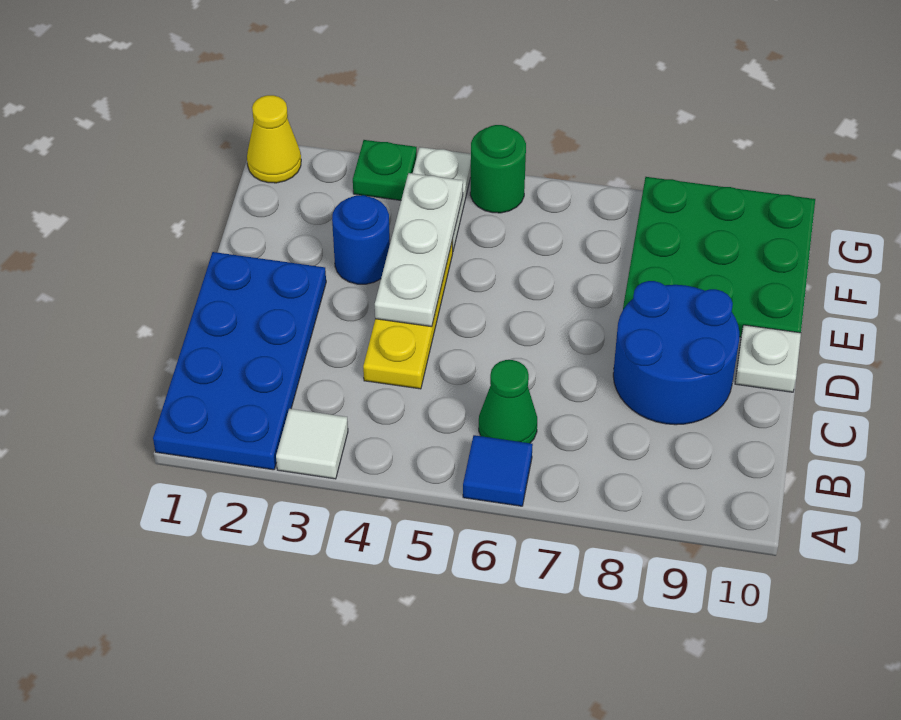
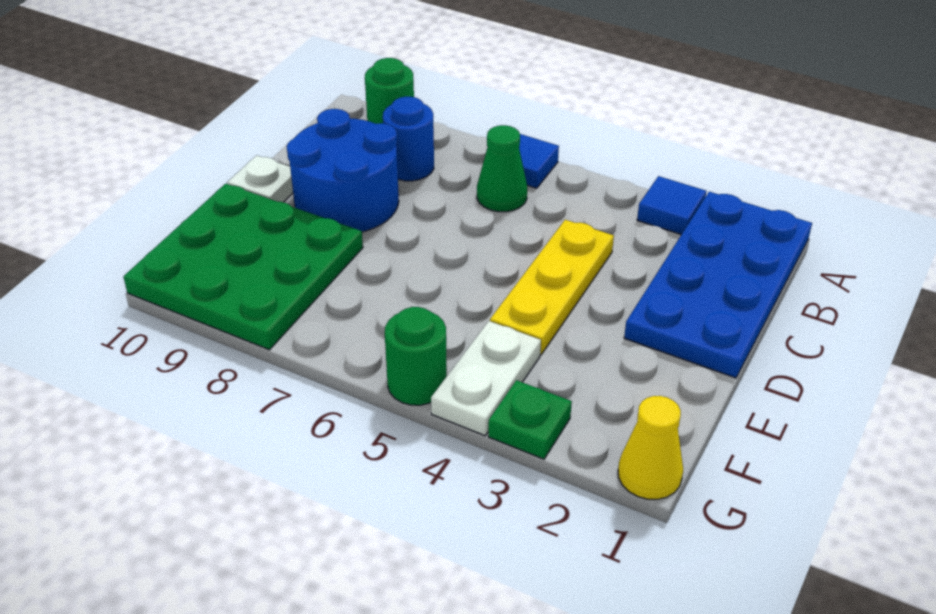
white tile A3 level 1 -> blue tile A3 level 1
none -> green round brick A9 level 1
white plate D4:F4 level 2 -> none
blue round brick E3 level 1 -> blue round brick B8 level 1

